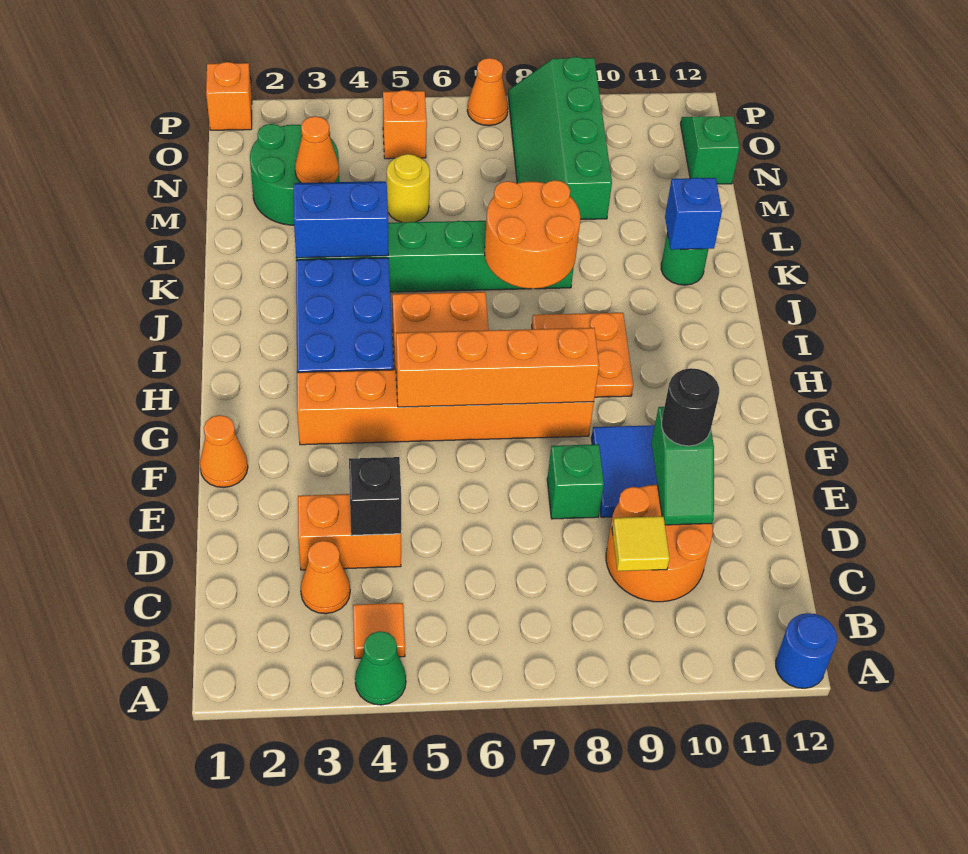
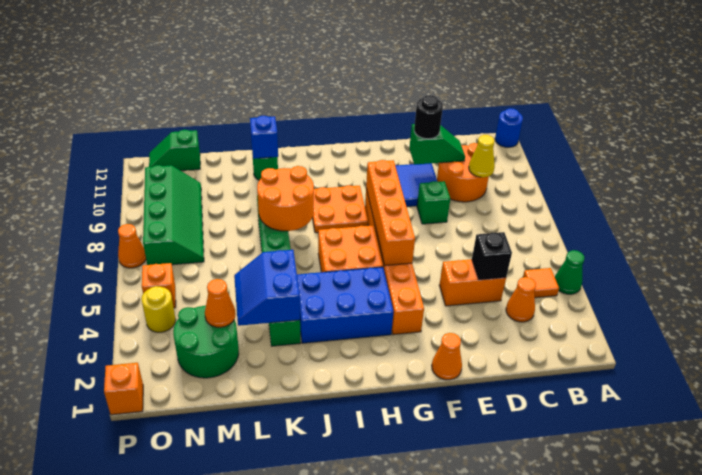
yellow tile C9 level 2 -> yellow cone C9 level 2
orange brick D3:D4 level 1 -> orange brick D4:E4 level 1
yellow round brick M5 level 1 -> yellow round brick O4 level 1
green slope M8:P9 level 1 top 9 -> green slope N7:O10 level 1 top O

